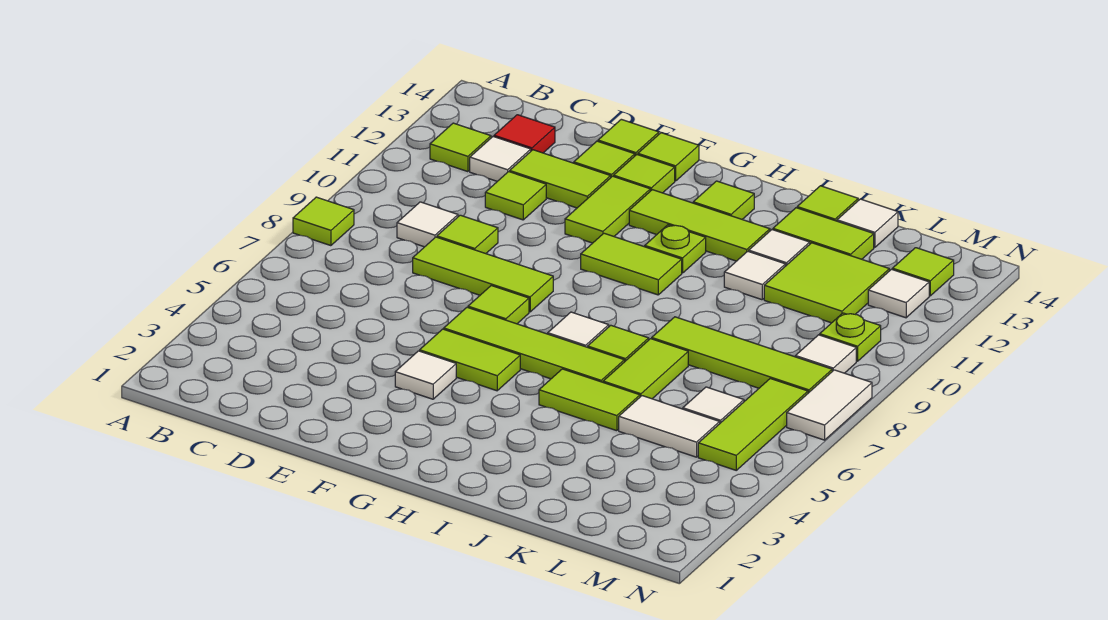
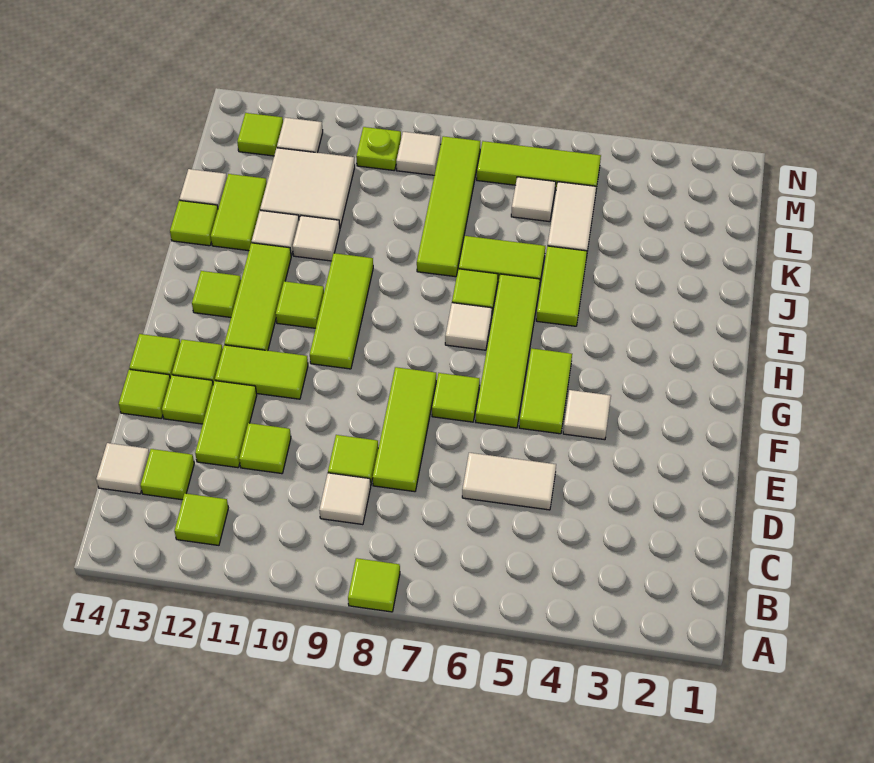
white tile C12 level 1 -> white tile C14 level 1
red tile C13 level 1 -> lime tile C13 level 1
lime tile G10:H10 level 1 -> lime tile G10:I10 level 1
lime plate H11 level 1 -> lime tile H11 level 1
lime tile K11:L12 level 1 -> white tile K11:L12 level 1
white tile N7:N8 level 1 -> white tile D5:D6 level 1

